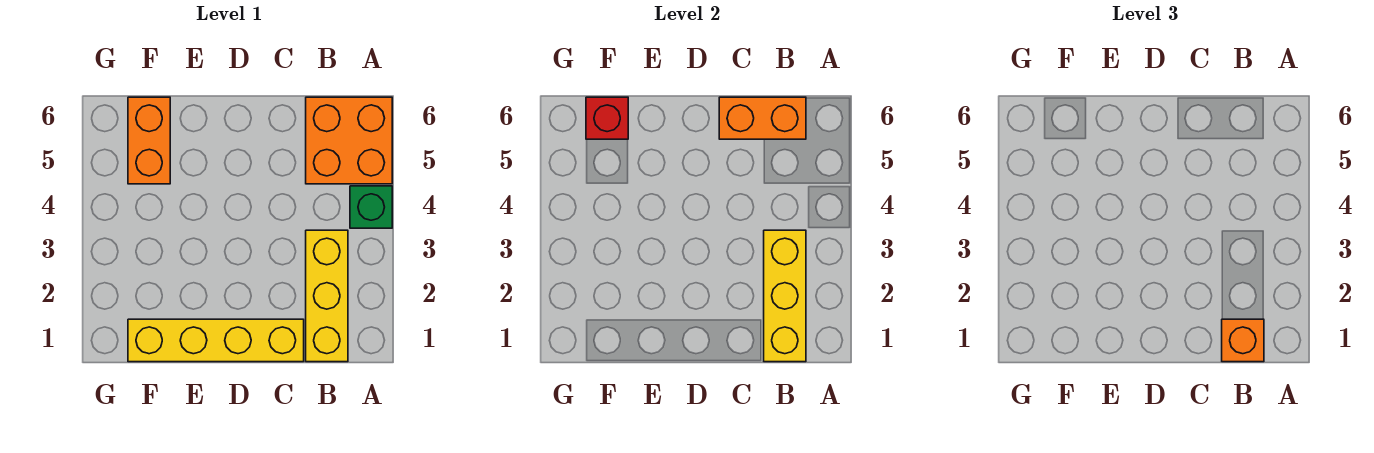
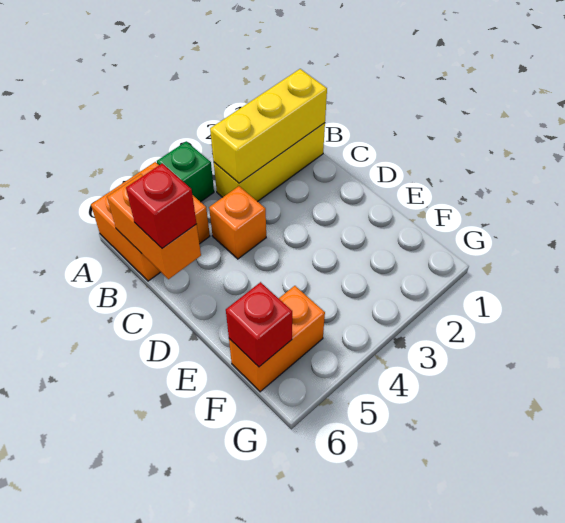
orange brick B1 level 3 -> orange brick C4 level 1
yellow brick C1:F1 level 1 -> none
none -> red brick C6 level 3

